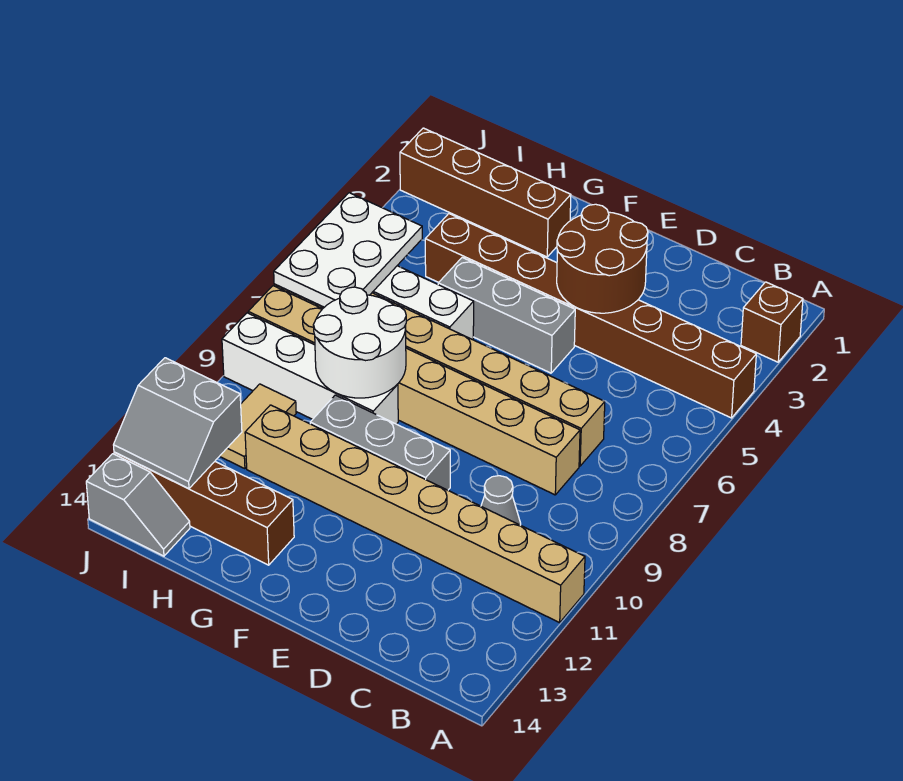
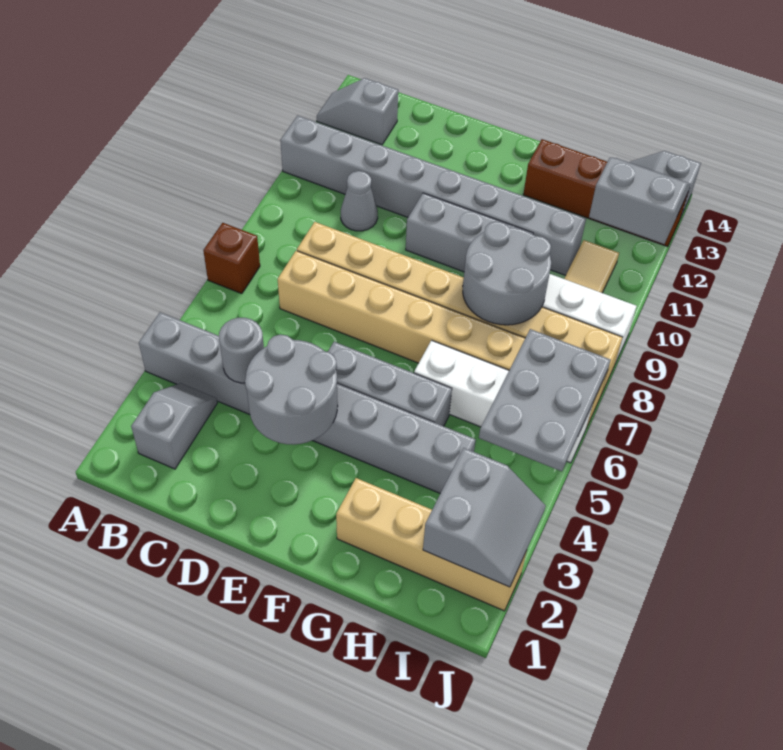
brown brick A2 level 1 -> brown brick A7 level 1
brown brick A4:H4 level 1 -> grey brick A4:H4 level 1
tan brick A11:H11 level 1 -> grey brick A11:H11 level 1
none -> grey slope A13:B13 level 1 top B
none -> grey slope B2:B3 level 1 top 2
none -> grey round brick C4 level 2
brown round brick D3:E4 level 2 -> grey round brick D3:E4 level 2
brown brick G2:J2 level 1 -> tan brick G2:J2 level 1
white round brick G8:H9 level 2 -> grey round brick G8:H9 level 2
none -> grey slope I2:J3 level 2 top I
white plate I5:J7 level 2 -> grey plate I5:J7 level 2

